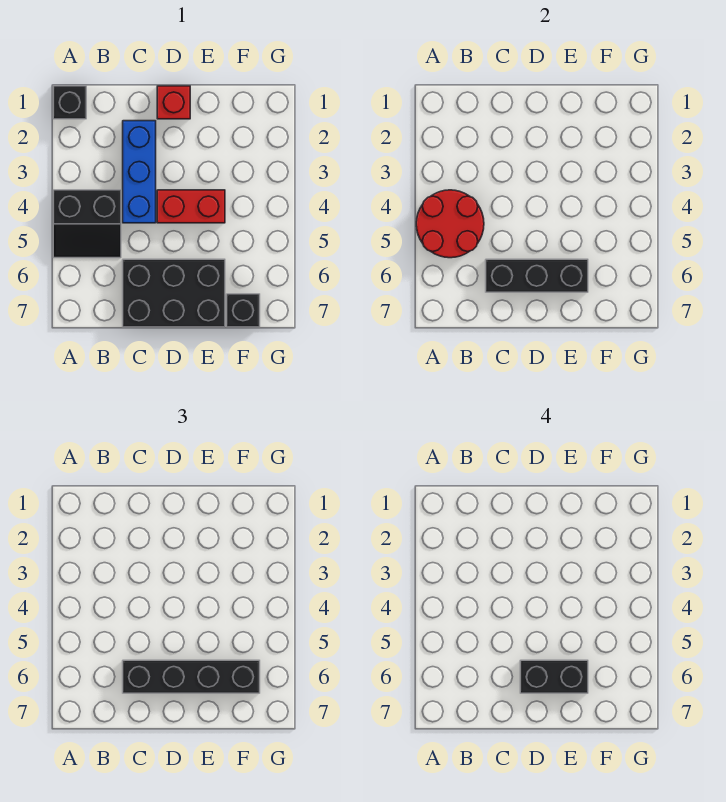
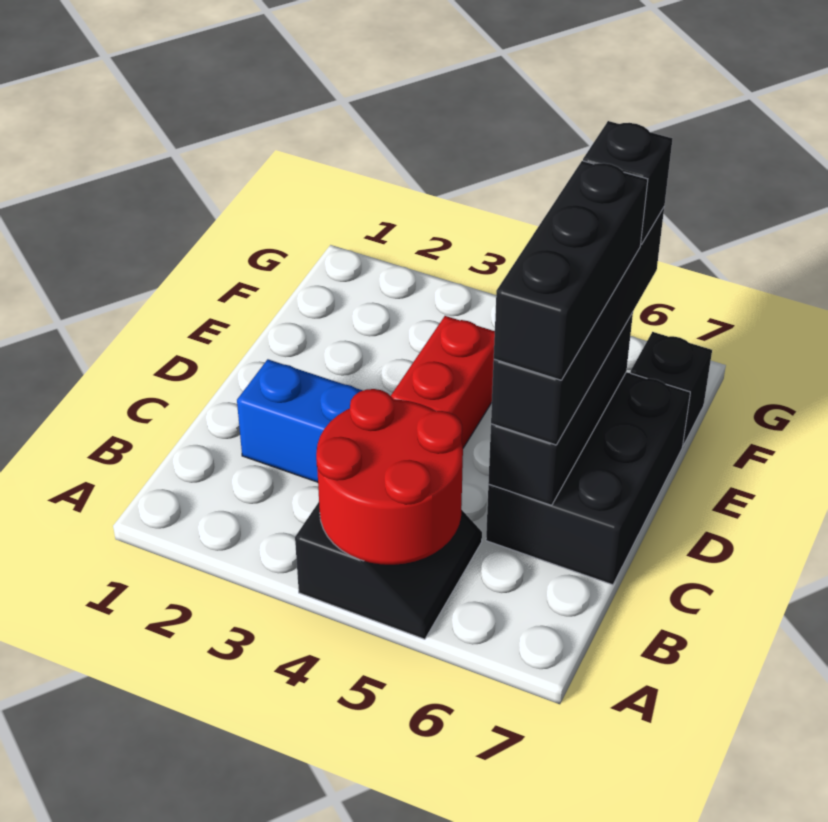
black brick A1 level 1 -> black brick F6 level 4
red brick D1 level 1 -> none
black brick D6:E6 level 4 -> black brick C6:E6 level 4

